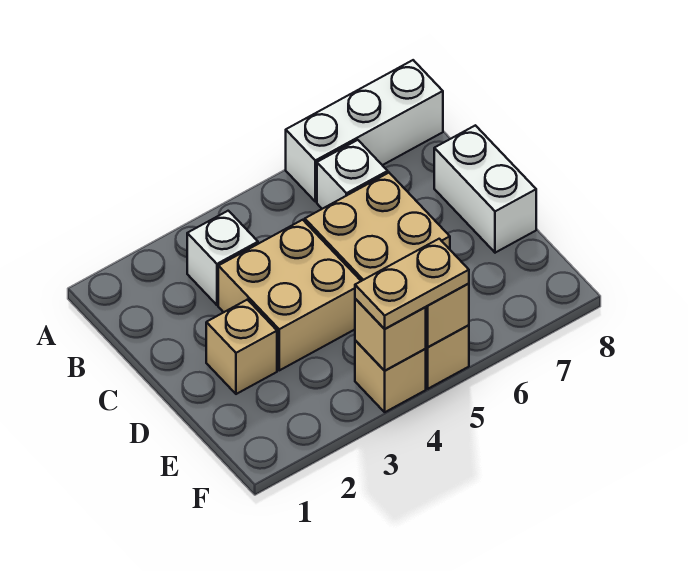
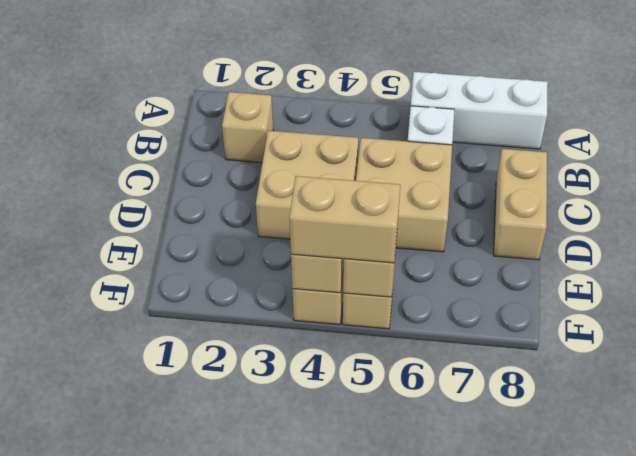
white brick B3 level 1 -> none
white brick C8:D8 level 1 -> tan brick C8:D8 level 1
tan brick D2 level 1 -> tan brick B2 level 1
tan plate F4:F5 level 3 -> tan brick F4:F5 level 3

